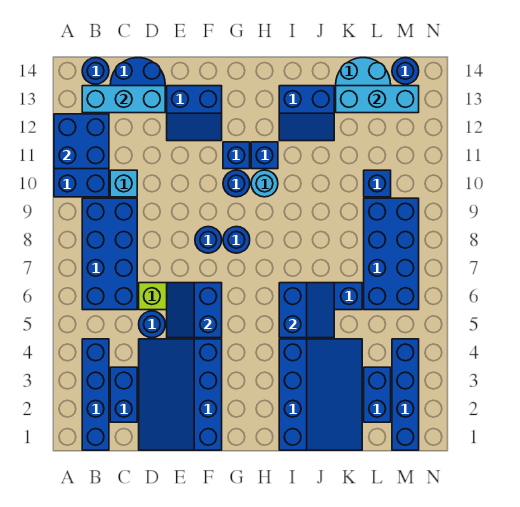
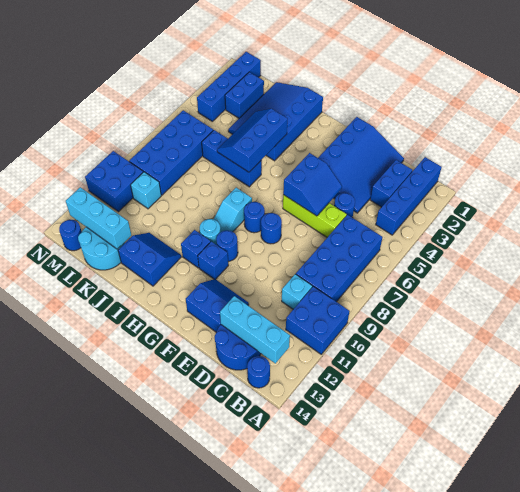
blue brick A11:B12 level 2 -> blue brick M10:N11 level 1
none -> cyan slope H8:H9 level 1 top 8
blue slope I5:J6 level 2 top I -> blue slope I4:J6 level 2 top I
blue brick L10 level 1 -> cyan brick L10 level 1

